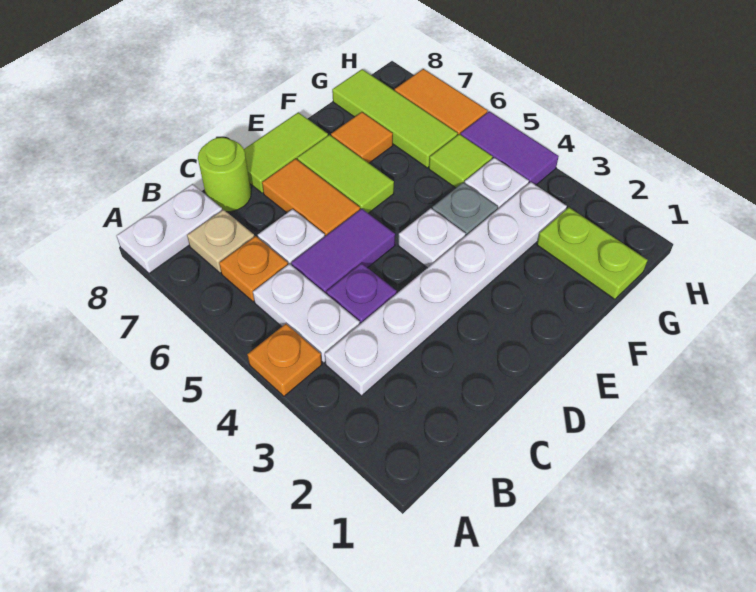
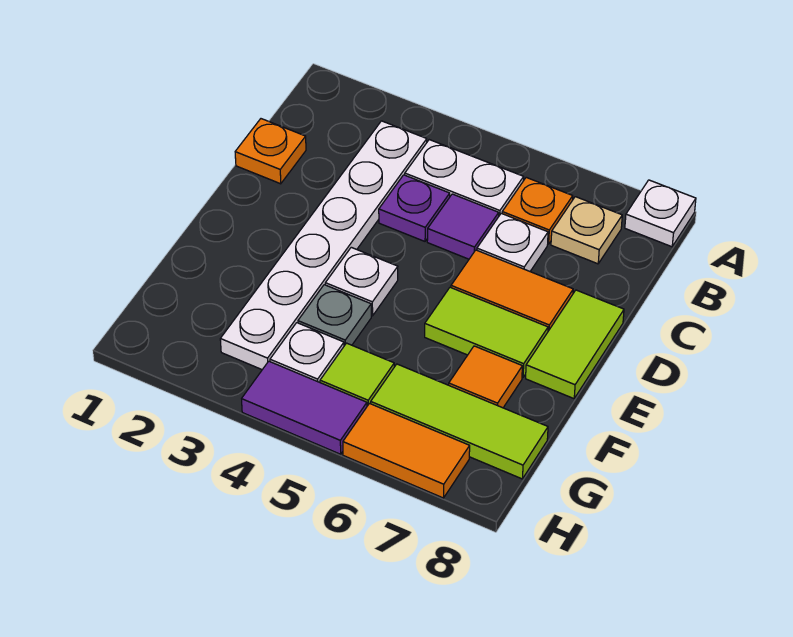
orange plate A4 level 1 -> orange plate C1 level 1
white plate A8:B8 level 1 -> white plate A8 level 1
purple tile C5:D5 level 1 -> purple tile C5 level 1
lime round brick C8 level 1 -> none
lime plate G1:G2 level 1 -> none

